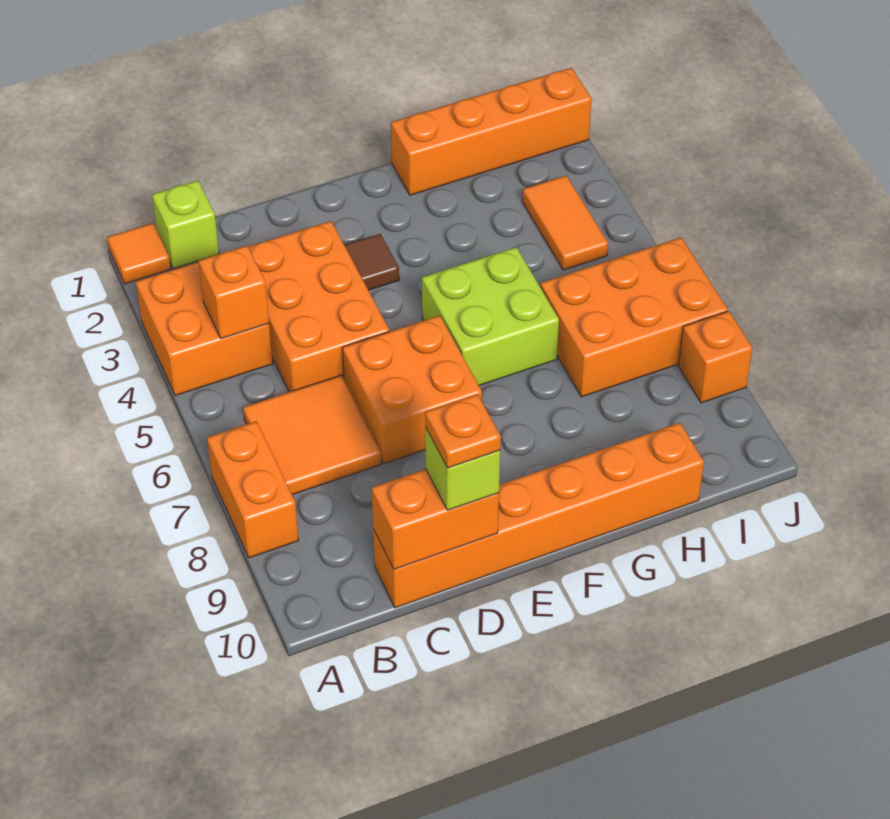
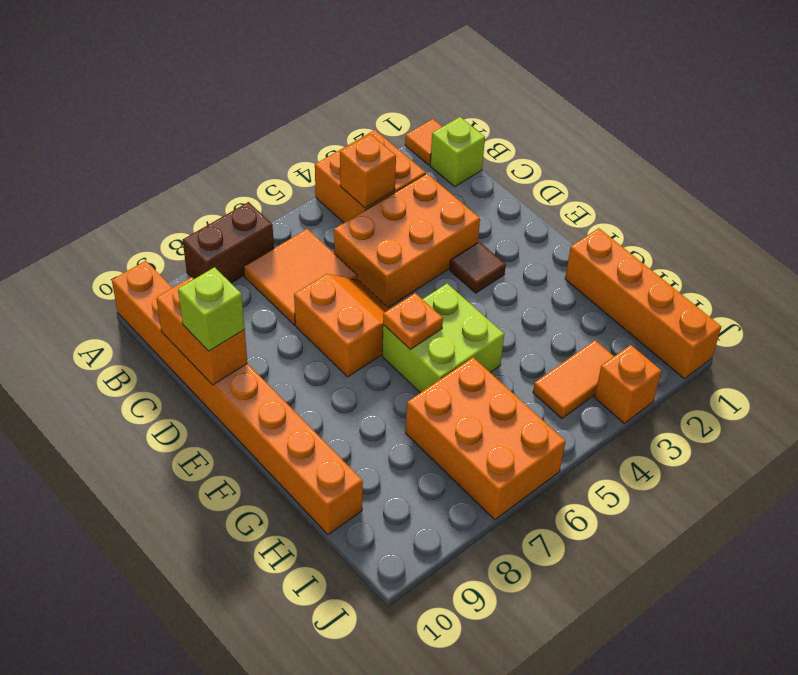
orange brick A7:A8 level 1 -> brown brick A7:A8 level 1
orange brick C10:H10 level 1 -> orange brick A10:H10 level 1
orange brick D6:E7 level 1 -> orange slope D6:E7 level 1 top 7
orange plate D10 level 4 -> orange plate F6 level 2
orange brick J8 level 1 -> orange brick J3 level 1

